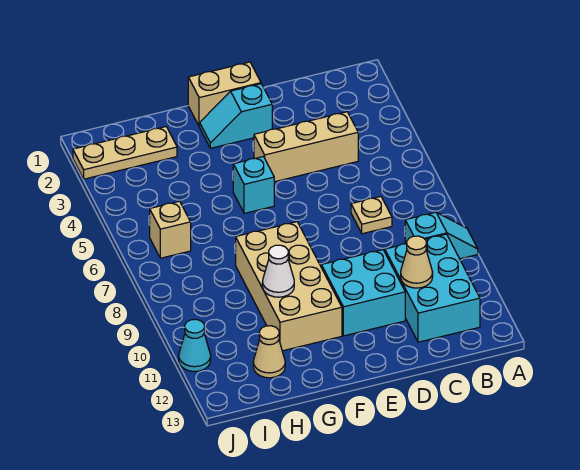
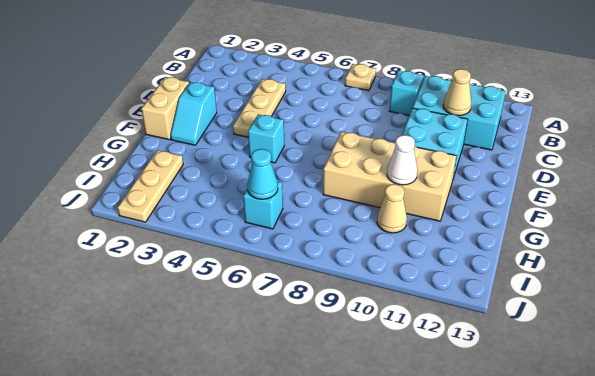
tan brick C4:E4 level 1 -> tan plate C4:E4 level 1
tan plate C7 level 1 -> tan plate A7 level 1
tan cone H12 level 1 -> tan cone H10 level 1
tan brick I6 level 1 -> cyan brick I6 level 1
cyan cone J11 level 1 -> cyan cone I6 level 2

